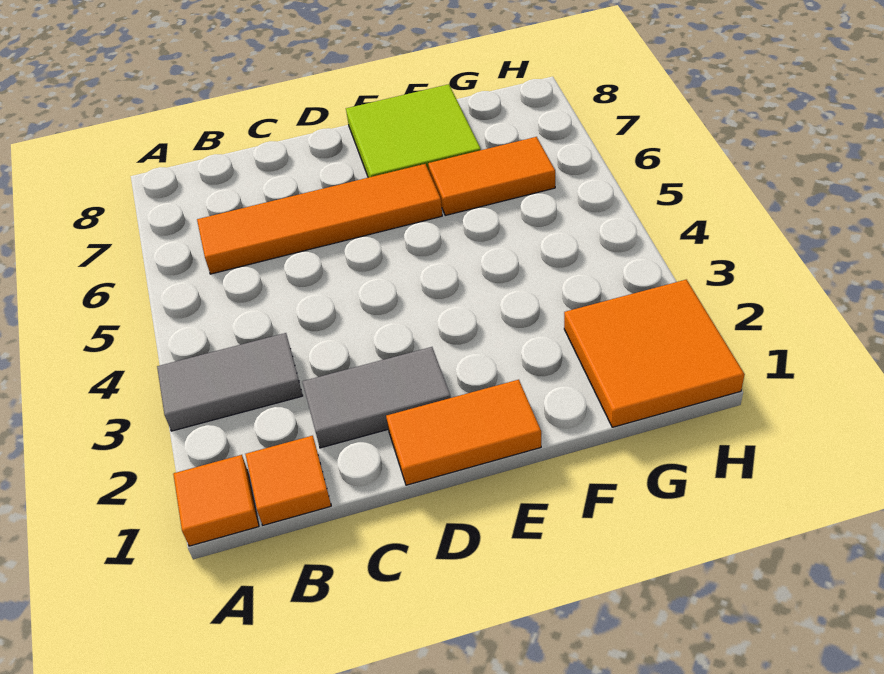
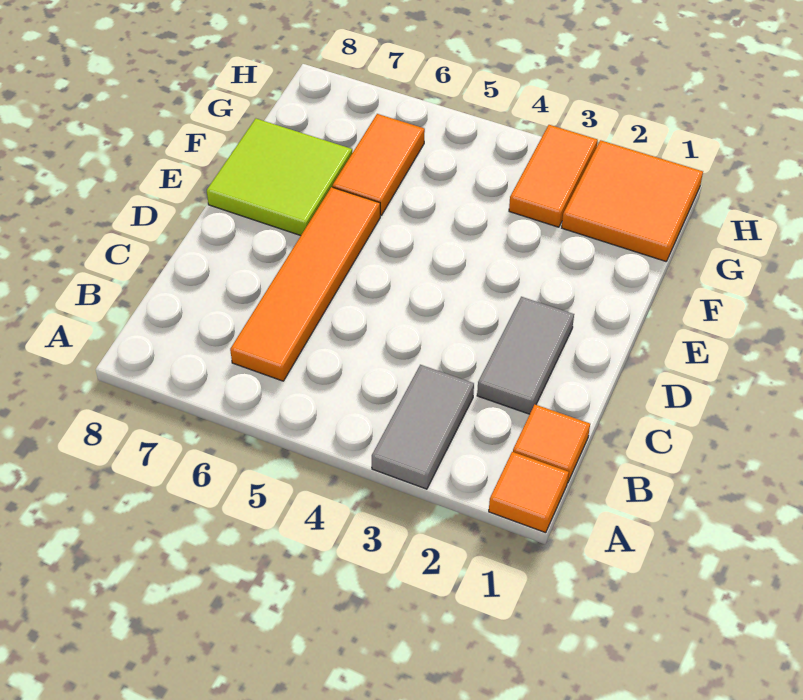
orange tile D1:E1 level 1 -> orange tile G3:H3 level 1

